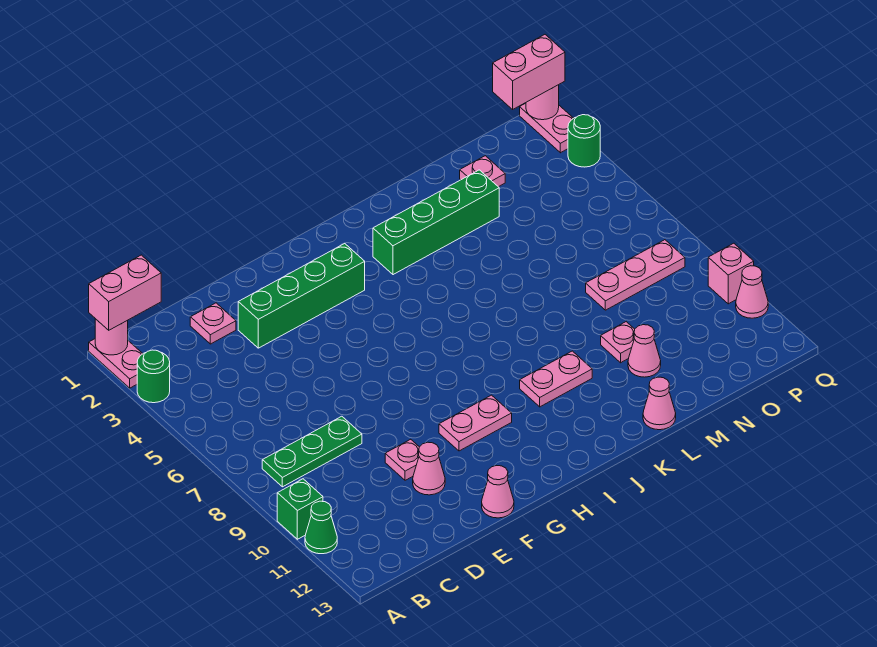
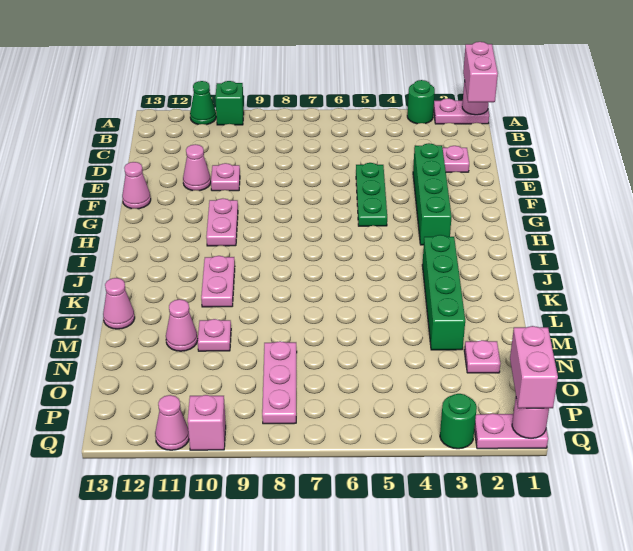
green plate B8:D8 level 1 -> green plate E5:G5 level 1

